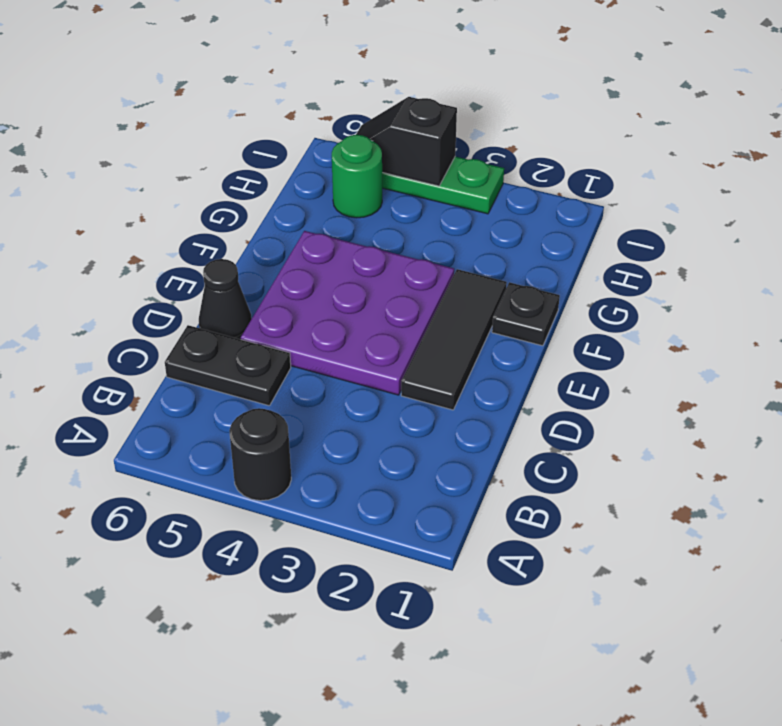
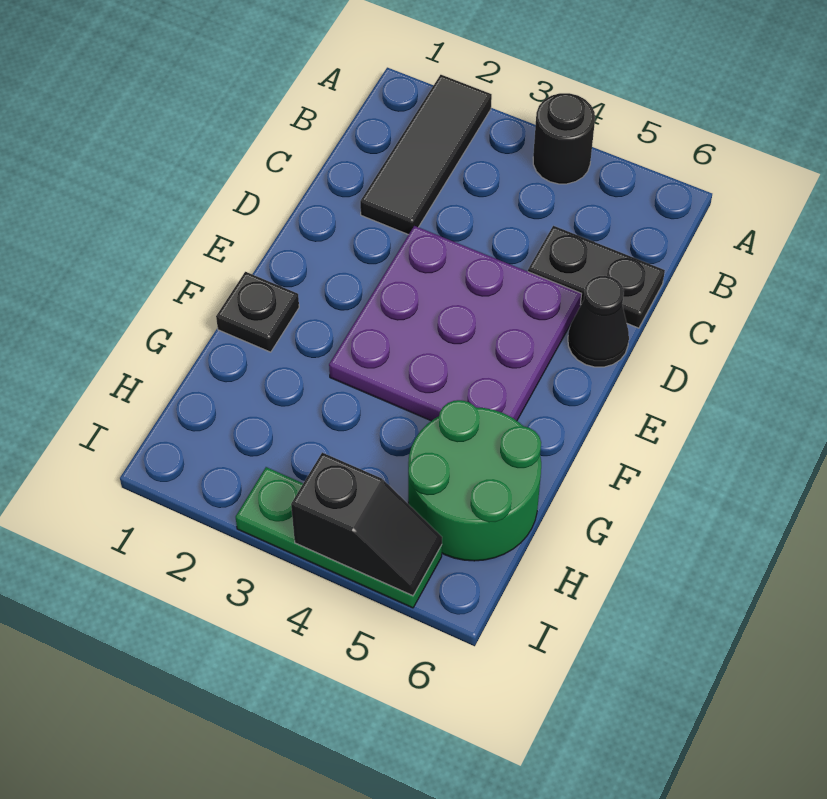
black tile D2:F2 level 1 -> black tile A2:C2 level 1
green round brick H5 level 1 -> green round brick G5:H6 level 1

